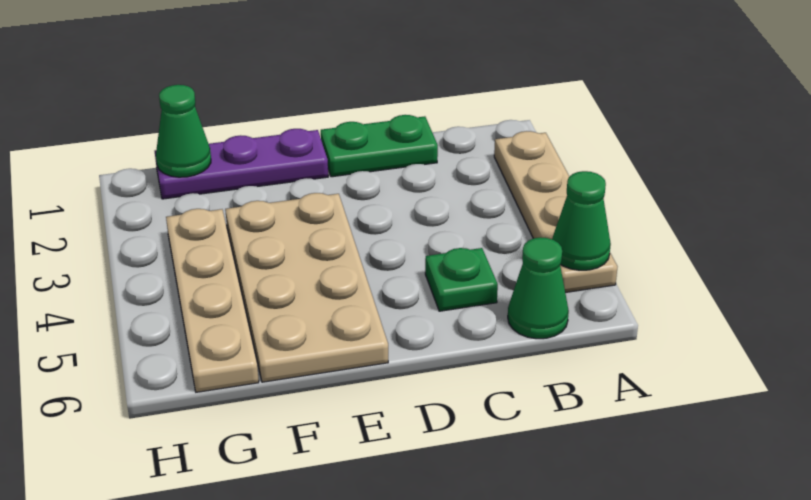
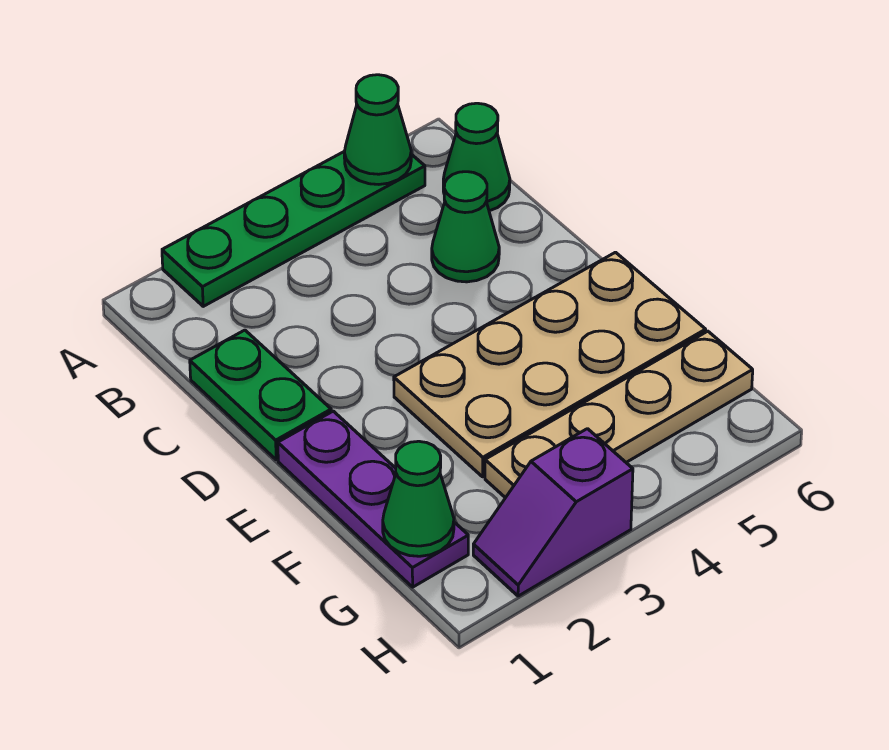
tan plate A2:A5 level 1 -> green plate A2:A5 level 1
green plate C5 level 1 -> green cone C5 level 1
none -> purple slope H2:H3 level 1 top 3

